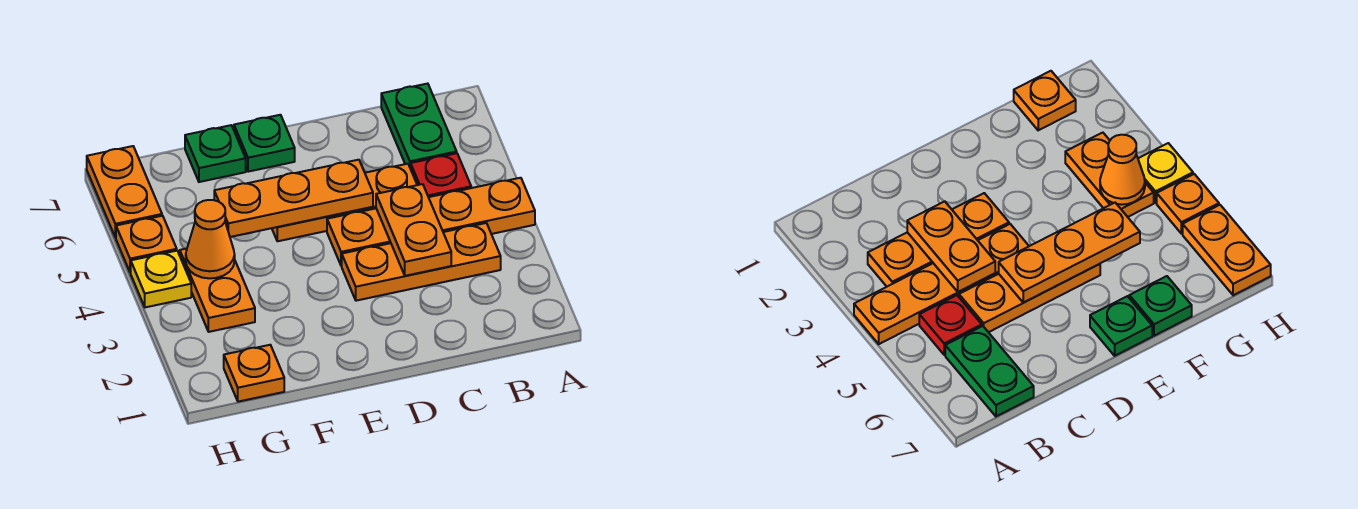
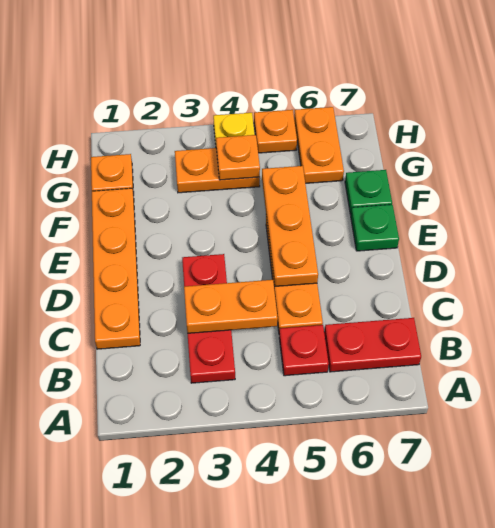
orange plate A4:D4 level 1 -> orange plate C1:F1 level 1
orange plate B3:D3 level 1 -> red plate B3:D3 level 1
green plate B6:B7 level 1 -> red plate B6:B7 level 1
orange cone G4 level 2 -> orange plate G4 level 2
orange plate H6:H7 level 1 -> orange plate G6:H6 level 1

